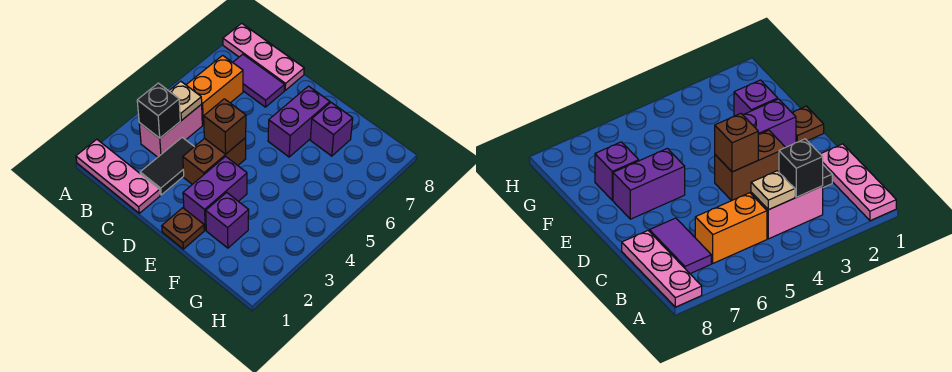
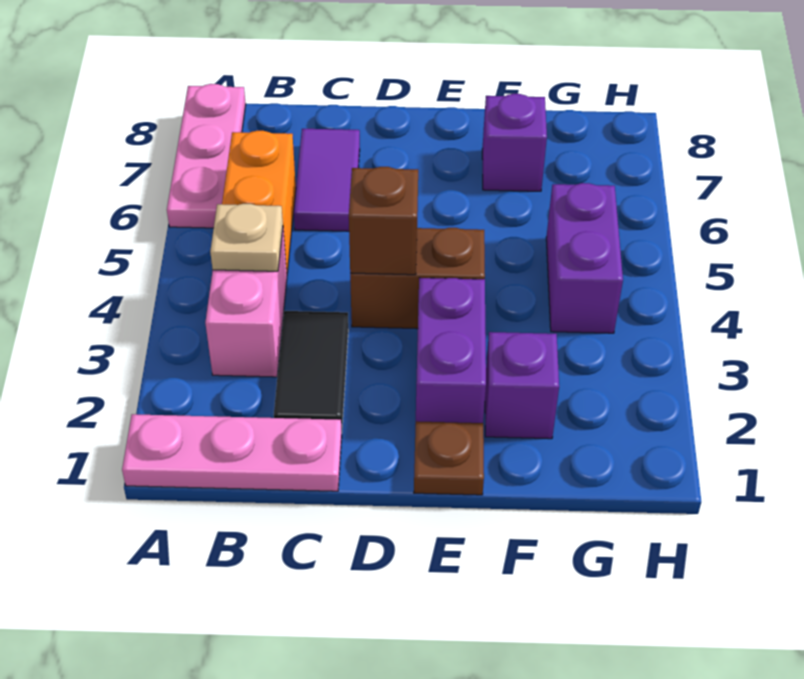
pink plate A8:C8 level 1 -> pink plate A6:A8 level 1
black brick B3 level 2 -> none
purple tile B7:C7 level 1 -> purple tile C6:C7 level 1
brown brick D3:D4 level 1 -> brown brick D4:E4 level 1
purple brick E6:E7 level 1 -> purple brick G4:G5 level 1

